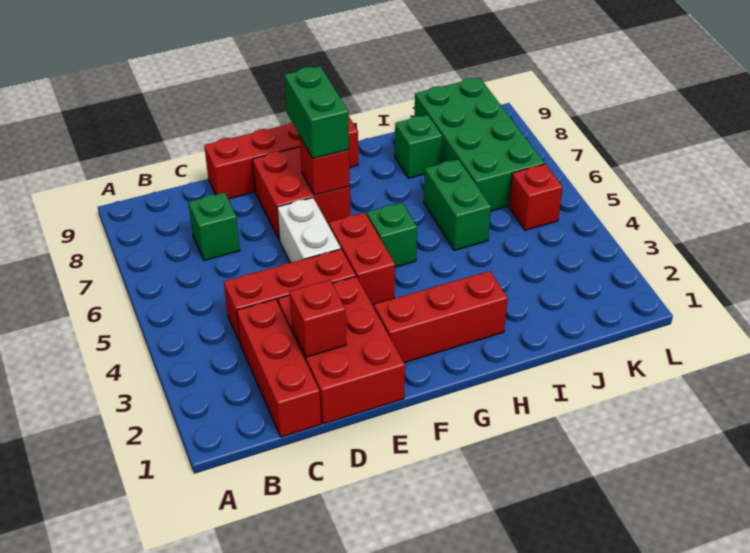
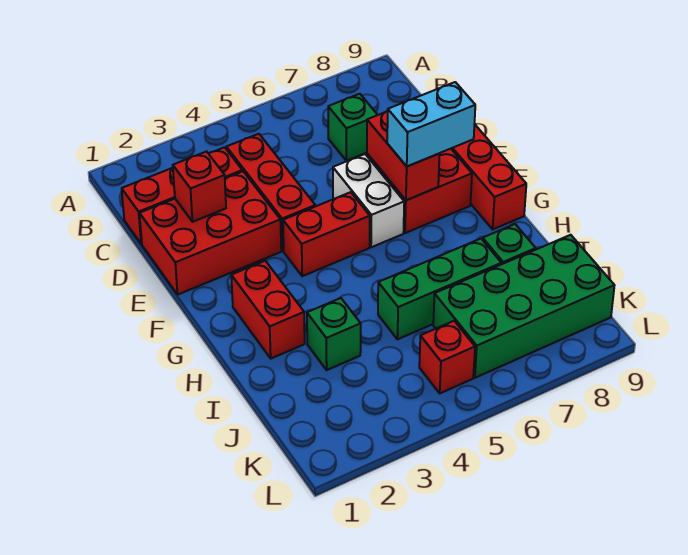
white brick E5:E6 level 1 -> white brick E6:F6 level 1
red brick F2:H2 level 1 -> red brick G2:H2 level 1
red brick F7 level 2 -> red brick E7:F7 level 2
green brick F7:F8 level 3 -> cyan brick F7:F8 level 3
green brick G5 level 1 -> green brick I3 level 1
green brick I5:I6 level 1 -> green brick I5:I7 level 1

